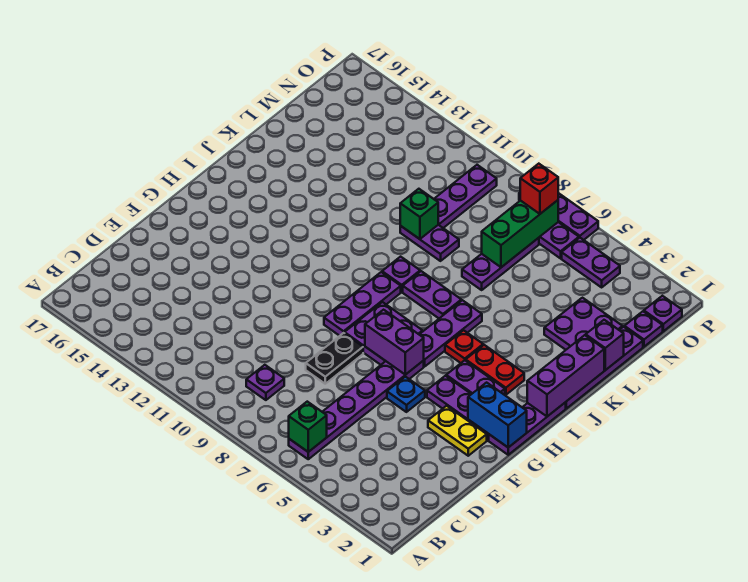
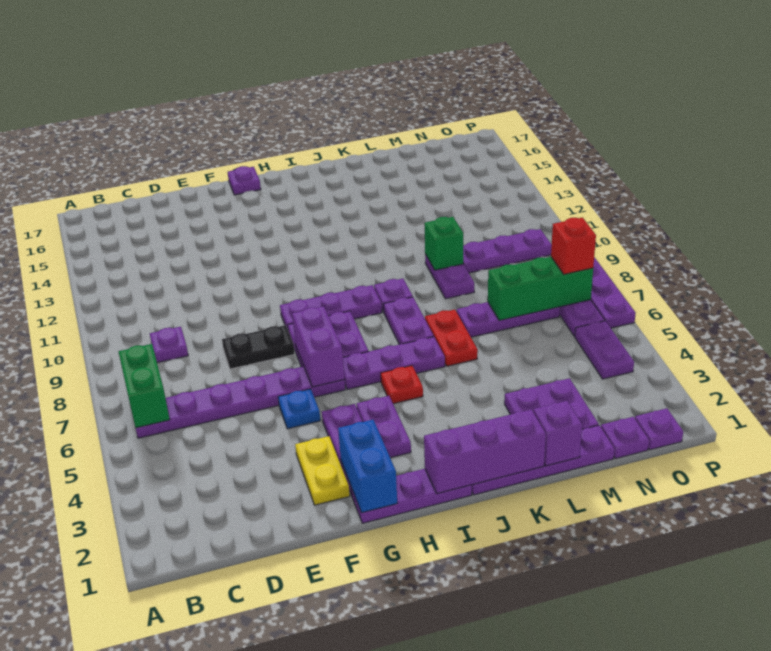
green brick B6 level 2 -> green brick B6:B7 level 2
none -> purple plate G17 level 1
red plate I3:I4 level 1 -> red plate K6:K7 level 1

